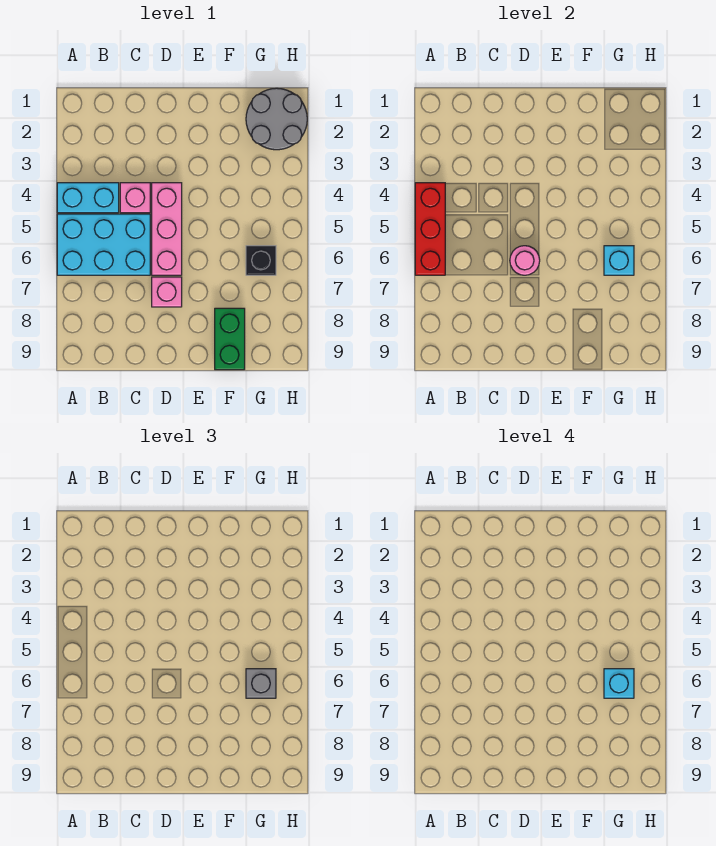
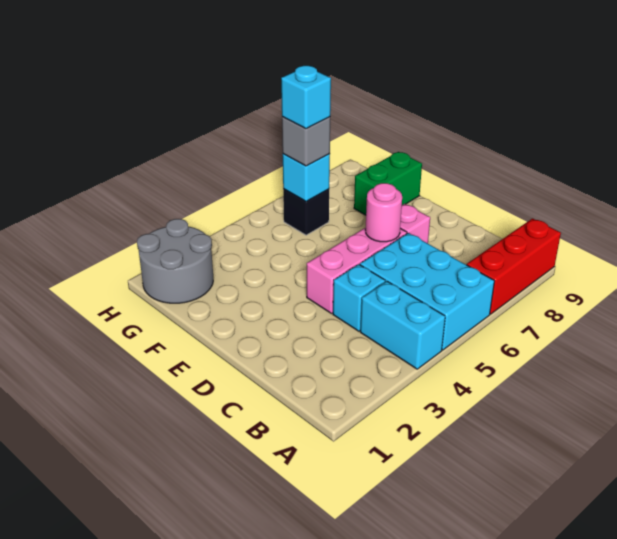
red brick A4:A6 level 2 -> red brick A7:A9 level 1
pink brick C4 level 1 -> cyan brick C4 level 1

